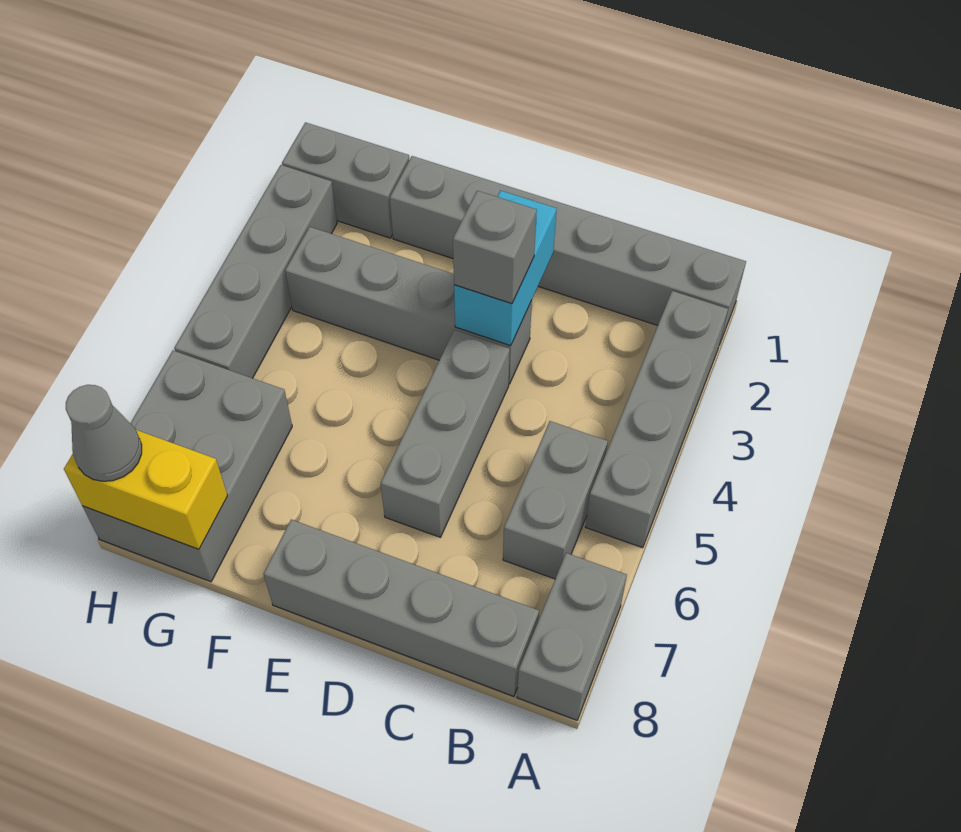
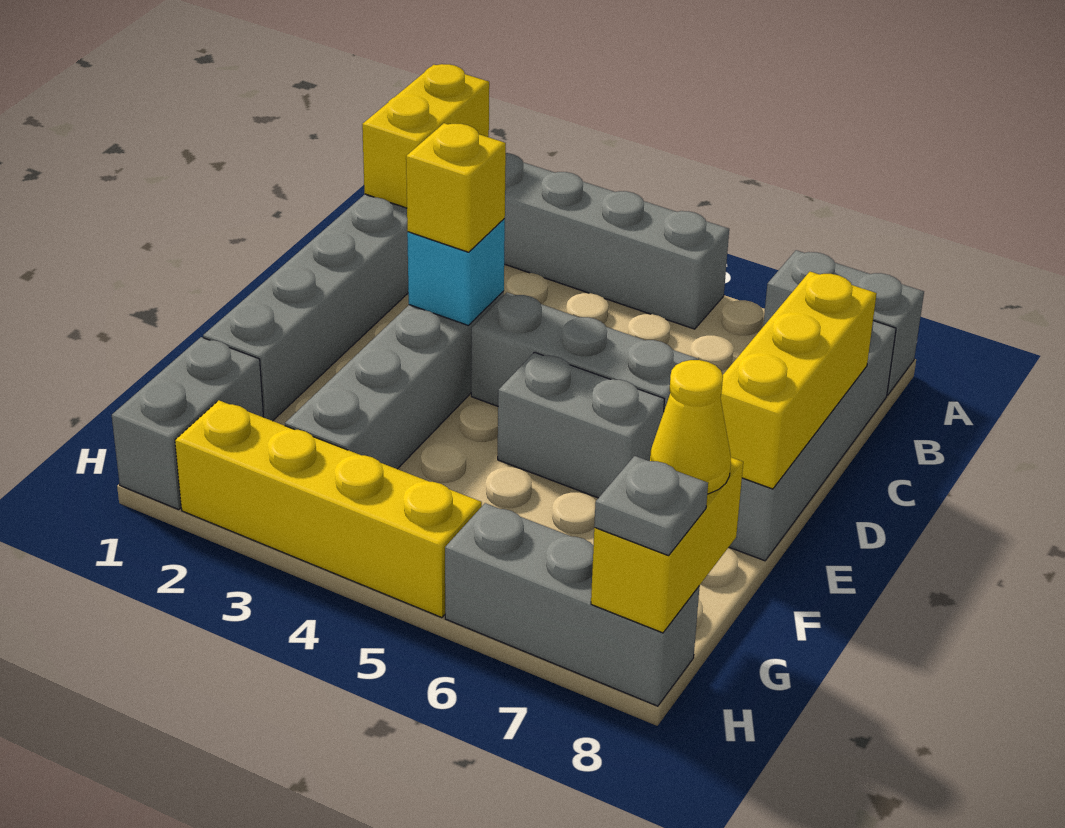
none -> yellow brick A1:B1 level 2
grey brick B5:B6 level 1 -> grey brick E5:E6 level 1
none -> yellow brick C8:E8 level 2
cyan brick D2:D3 level 2 -> cyan brick D3 level 2
grey brick D3 level 3 -> yellow brick D3 level 3
grey brick G6:H8 level 1 -> grey brick H6:H8 level 1
none -> yellow cone G8 level 3
grey brick H2:H5 level 1 -> yellow brick H2:H5 level 1
grey cone H8 level 3 -> grey plate H8 level 3

